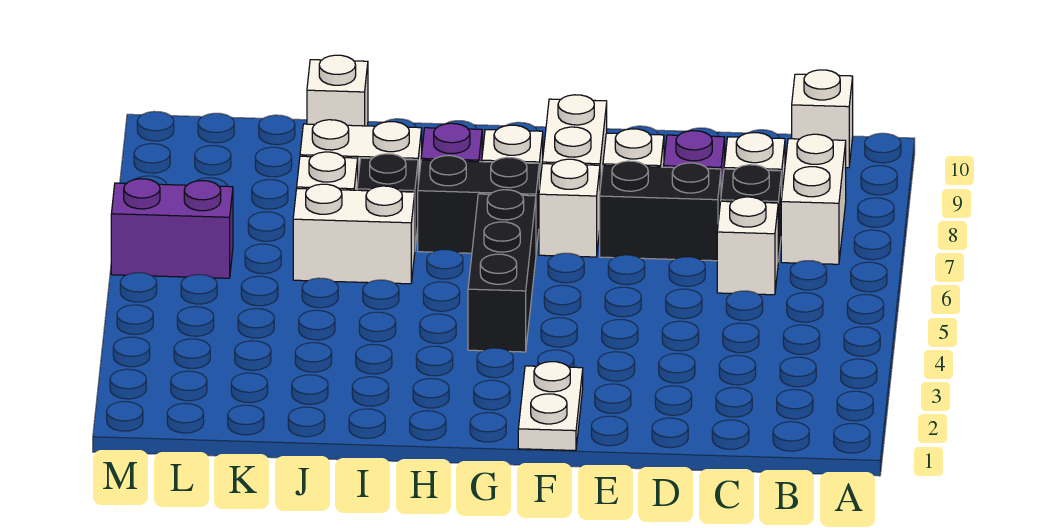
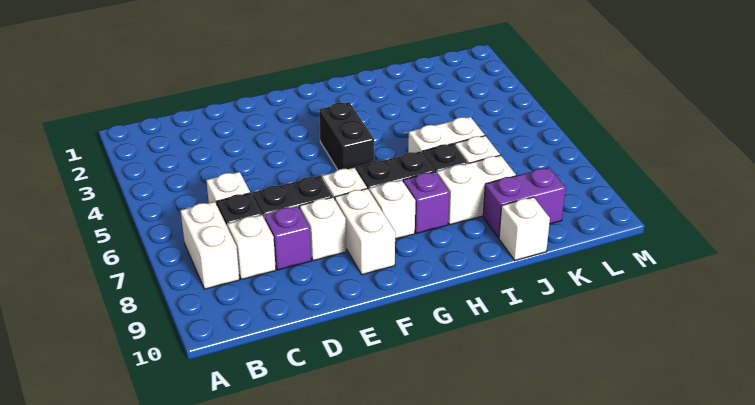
white brick B10 level 1 -> none
white plate F1:F2 level 1 -> none
black brick G4:G6 level 1 -> black brick G4:G5 level 1
purple brick L6:M6 level 1 -> purple brick J9:K9 level 1

